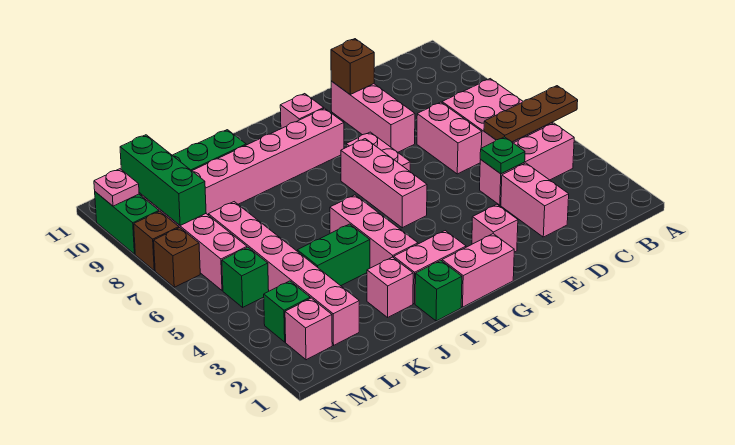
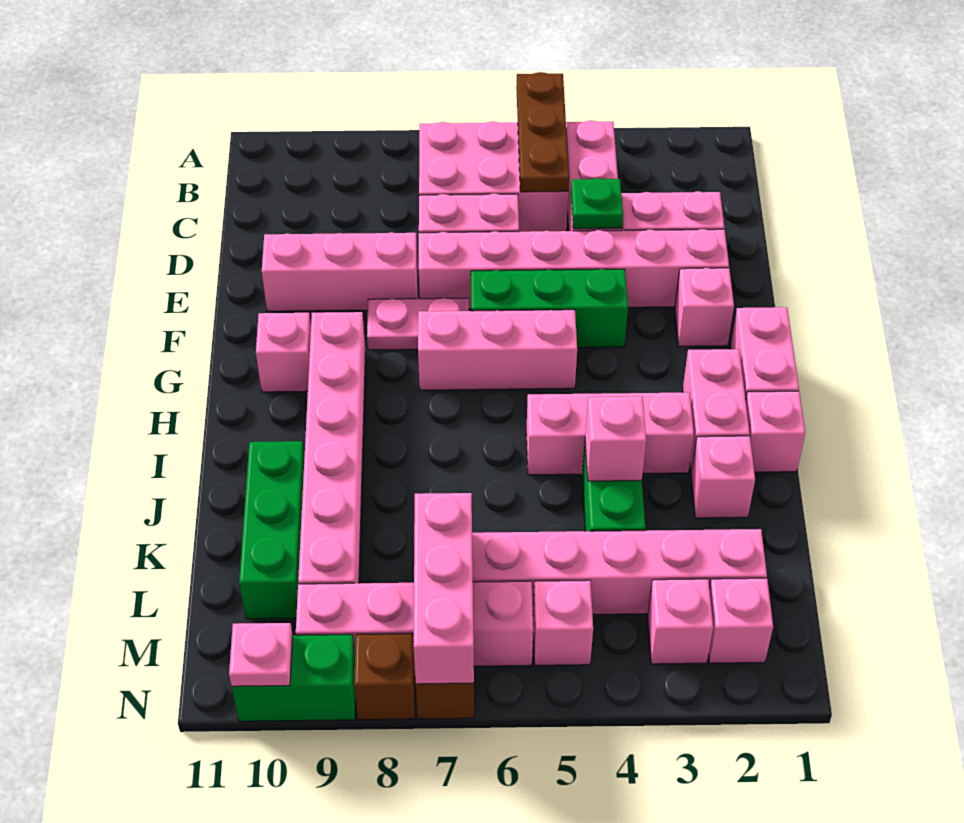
none -> pink brick E2:E7 level 1
brown brick E10 level 2 -> none
green brick I1 level 1 -> pink brick I1 level 1
none -> pink brick J4 level 2
none -> pink brick L7:N7 level 2
green brick M3 level 1 -> pink brick M3 level 1
green brick M5 level 1 -> pink brick M5 level 1
green brick M8:M10 level 2 -> green brick F4:F6 level 1

